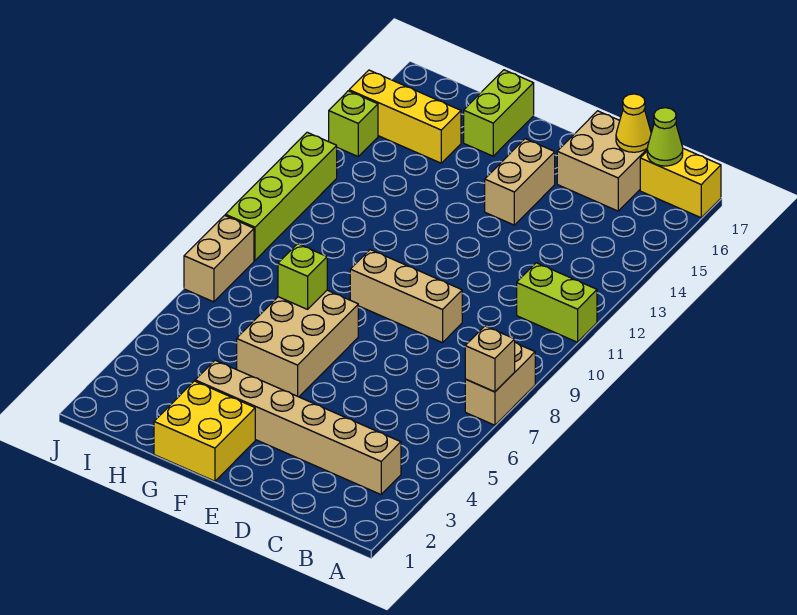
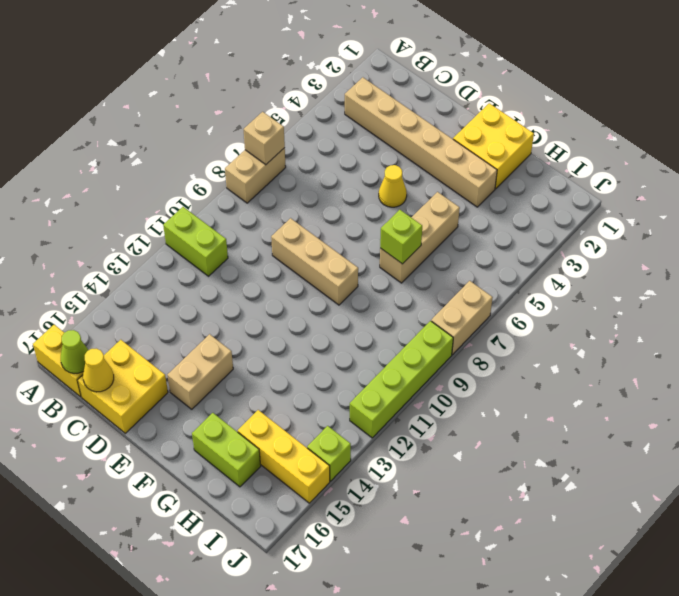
tan brick C16:D17 level 1 -> yellow brick C16:D17 level 1
none -> yellow cone E5 level 1
tan brick F5:G7 level 1 -> tan brick G5:G7 level 1
lime brick G16:G17 level 1 -> lime brick G16:H16 level 1

